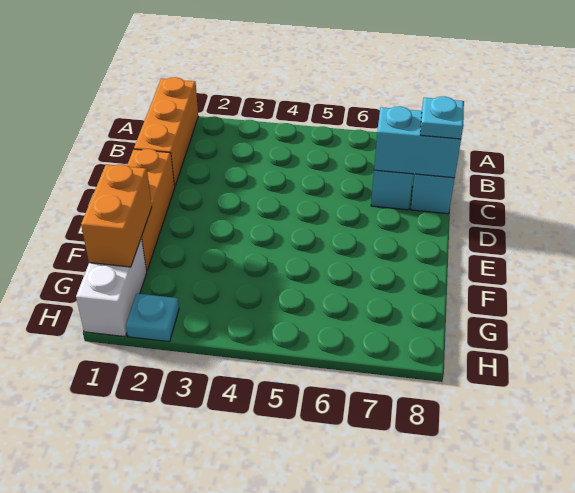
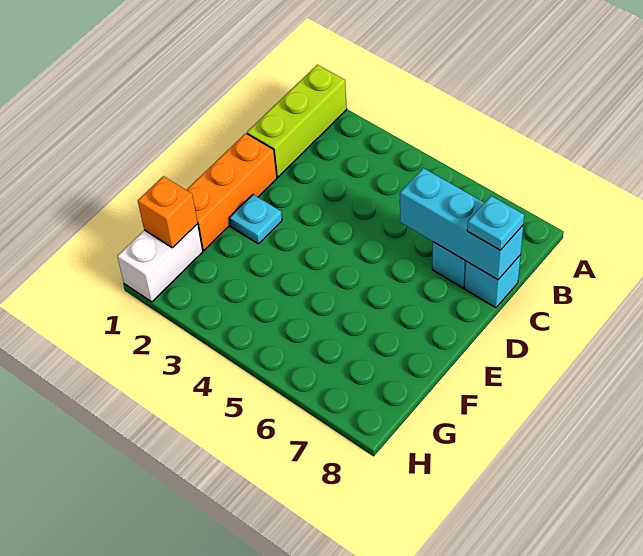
orange brick A1:C1 level 1 -> lime brick A1:C1 level 1
cyan brick C7:C8 level 2 -> cyan brick C6:C8 level 2
orange brick F1:G1 level 2 -> orange brick G1 level 2
cyan plate H2 level 1 -> cyan plate E2 level 1

